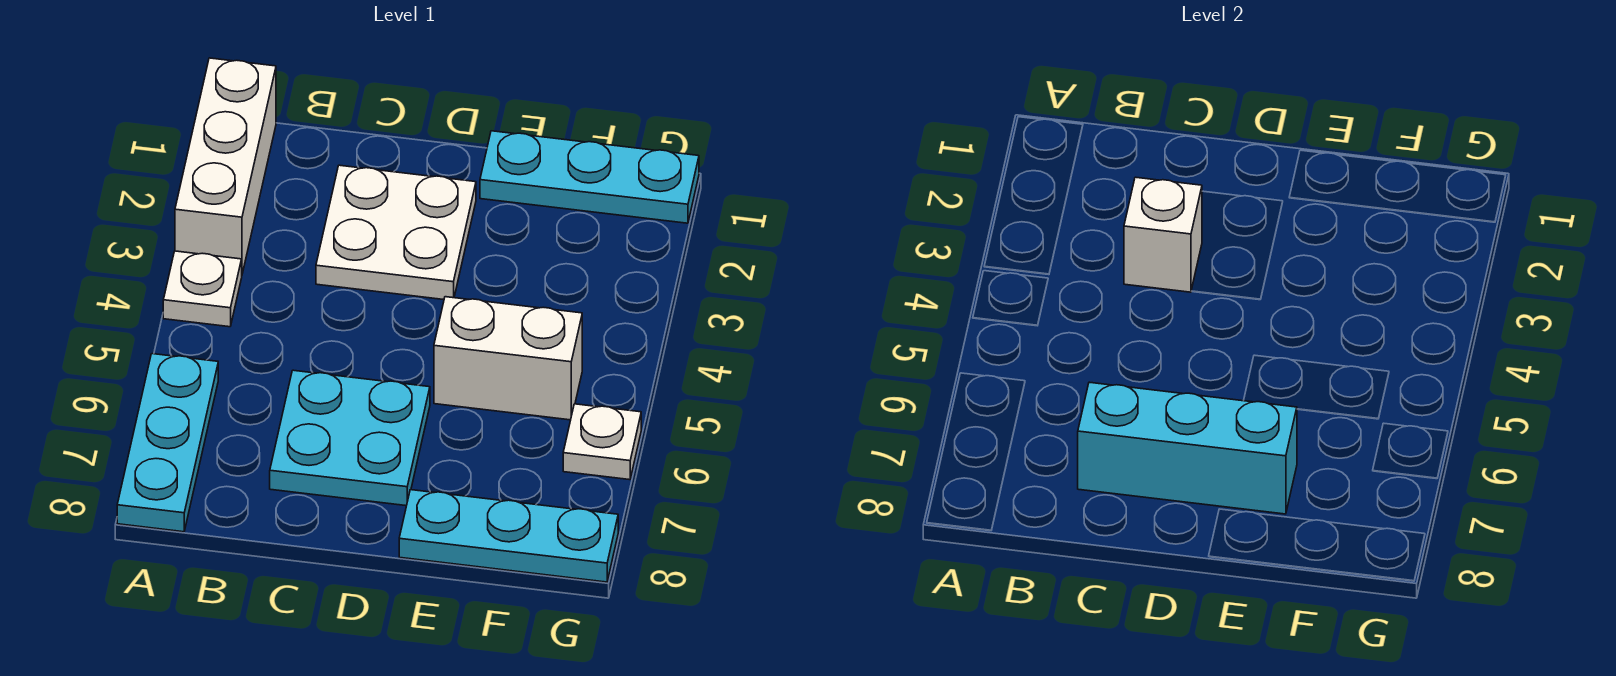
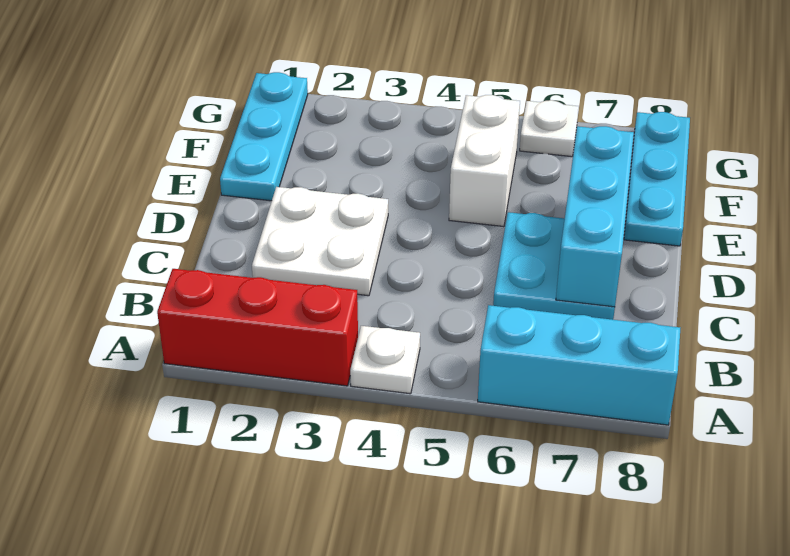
white brick A1:A3 level 1 -> red brick A1:A3 level 1
cyan plate A6:A8 level 1 -> cyan brick A6:A8 level 1
white brick C3 level 2 -> none

